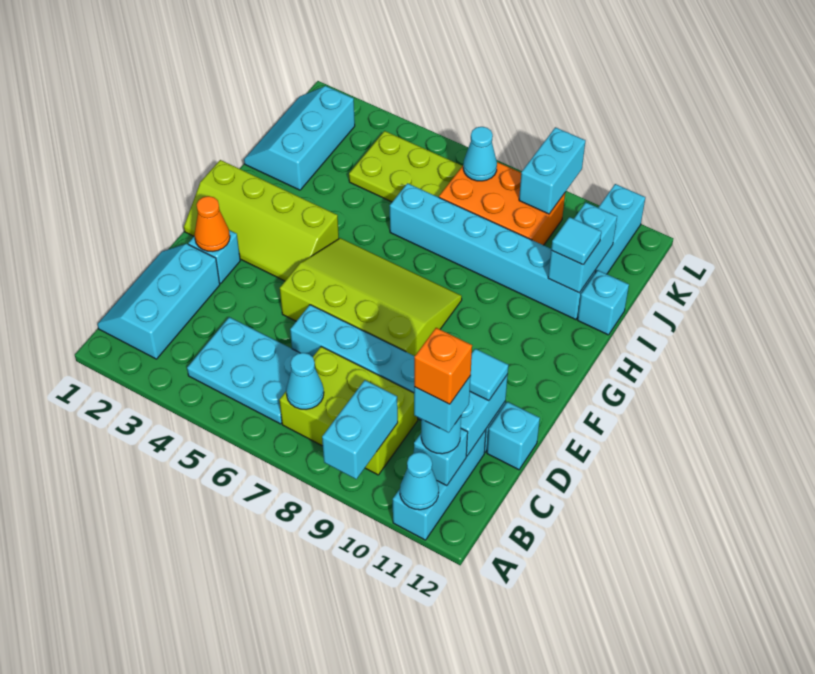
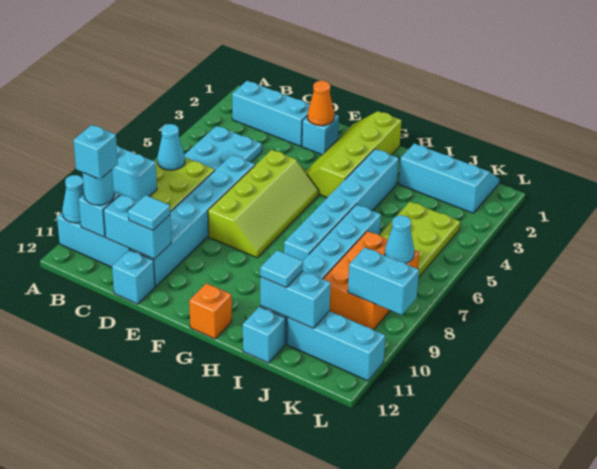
orange brick B11 level 5 -> orange brick G12 level 1
lime slope E5:G8 level 1 top E -> lime slope E5:F8 level 1 top E
none -> cyan brick H3:H8 level 1

